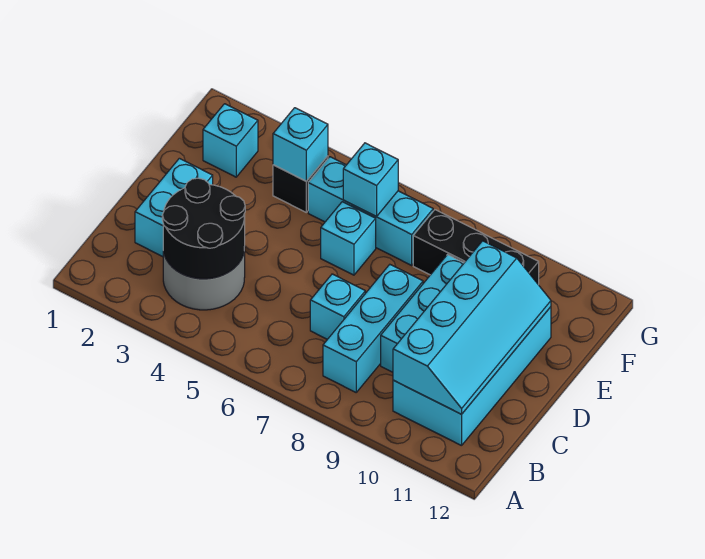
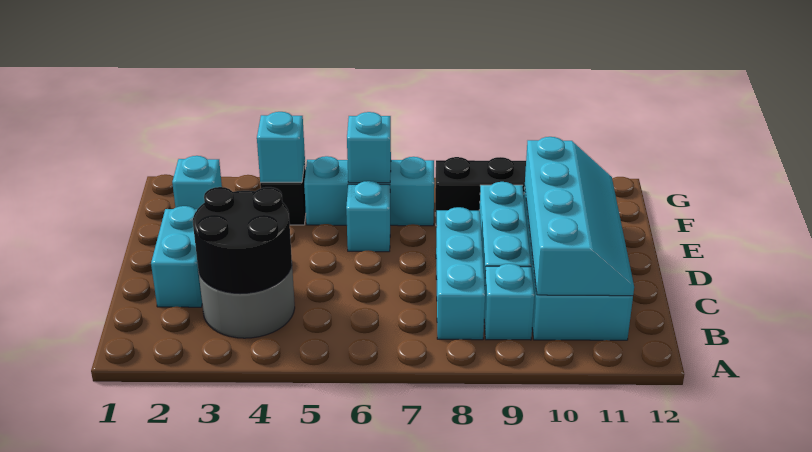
cyan brick C7 level 1 -> cyan brick B9 level 1

